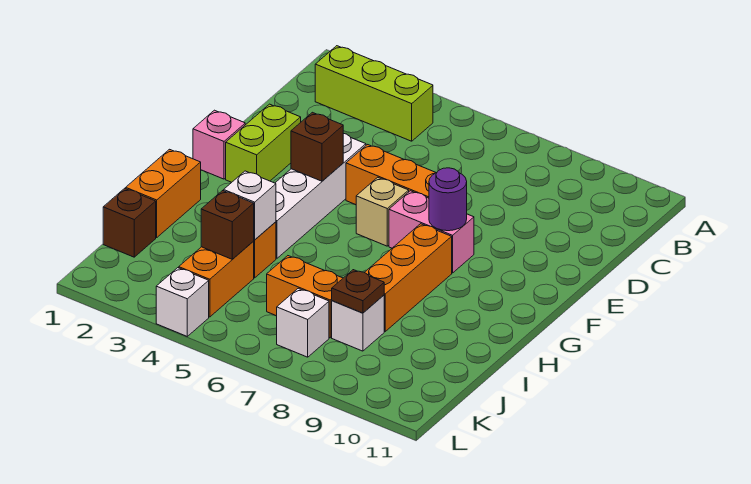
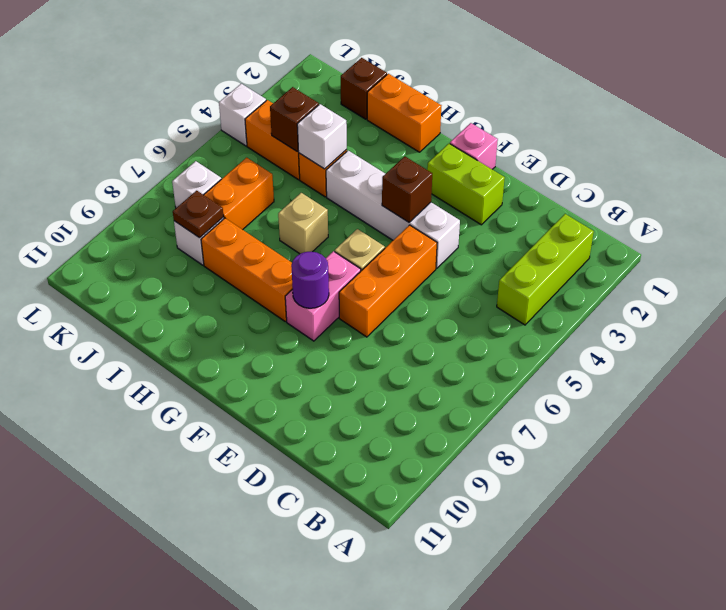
none -> tan brick H6 level 1

